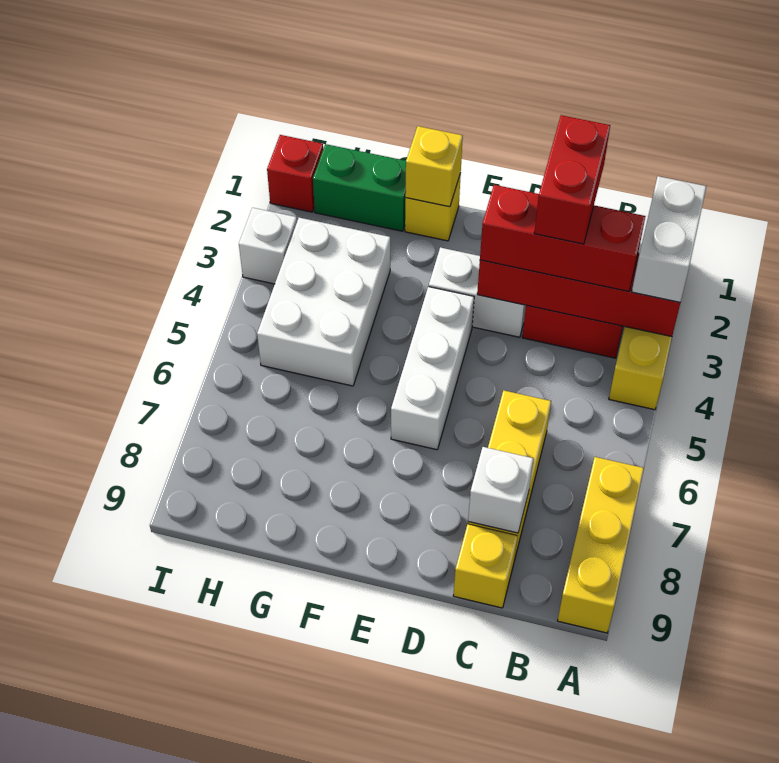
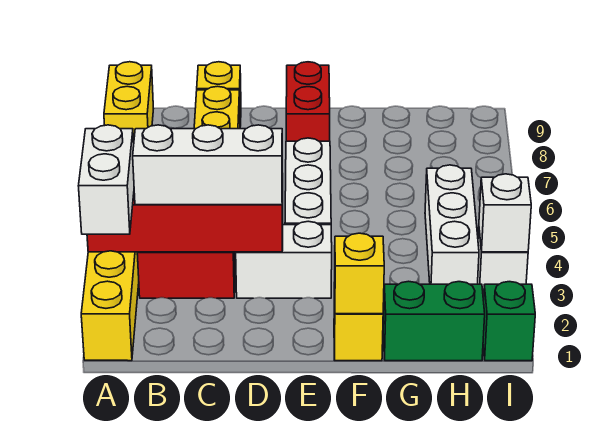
yellow brick A7:A9 level 1 -> yellow brick A8:A9 level 1
red brick B3:D3 level 3 -> white brick B3:D3 level 3
red brick C2:C3 level 4 -> red brick E8:E9 level 1
white brick C8 level 2 -> white brick I3 level 2
white brick G3:H5 level 1 -> white brick H3:H5 level 1
red brick I1 level 1 -> green brick I1 level 1

